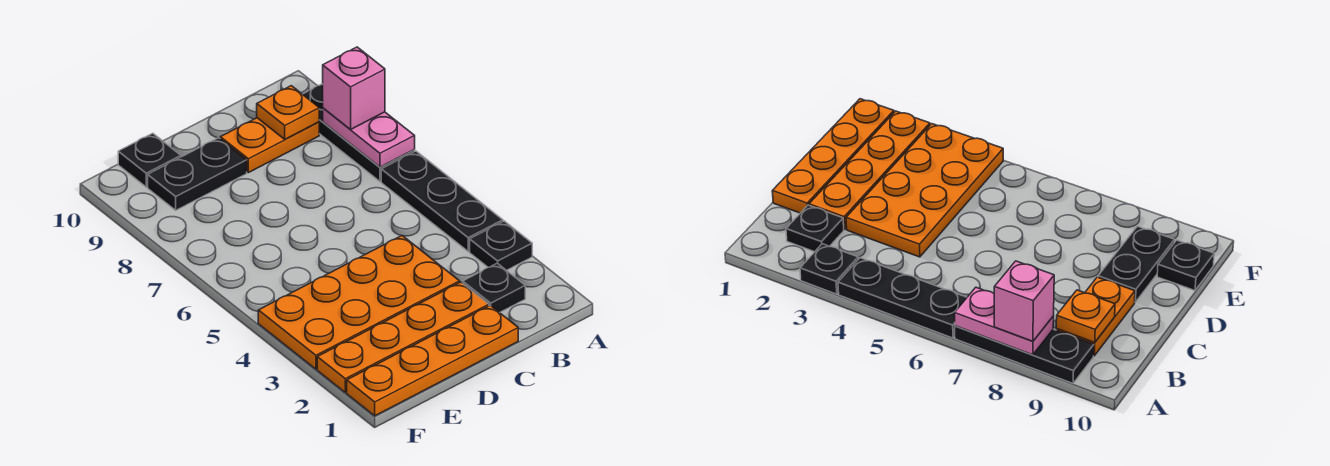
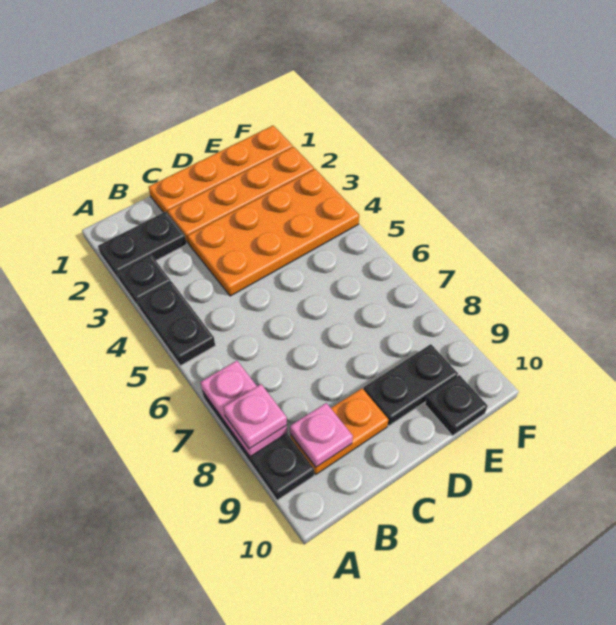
black plate A4:A6 level 1 -> black plate A4:A5 level 1
pink brick A8 level 3 -> pink plate A8 level 3
black plate B2 level 1 -> black plate A2:B2 level 1
orange plate B9 level 2 -> pink plate B9 level 2

